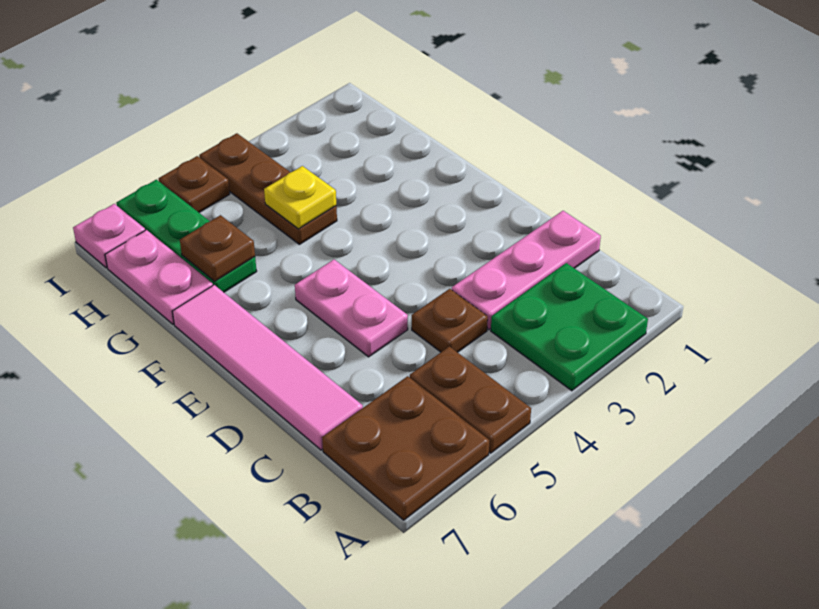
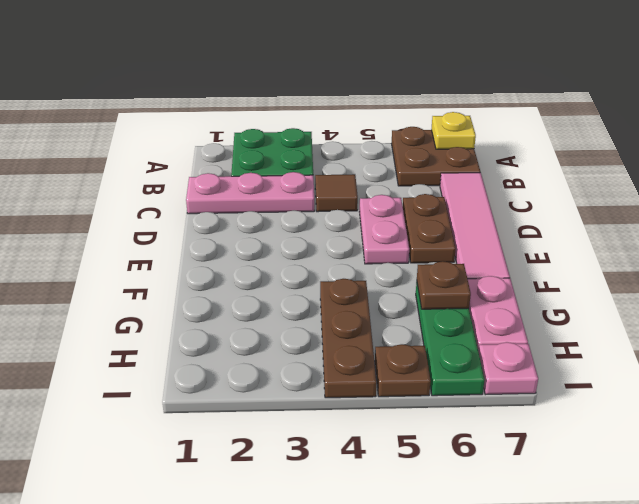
brown plate A5:B5 level 1 -> brown plate D6:E6 level 1
brown plate C4 level 1 -> brown tile C4 level 1
yellow plate G4 level 2 -> yellow plate A7 level 2

